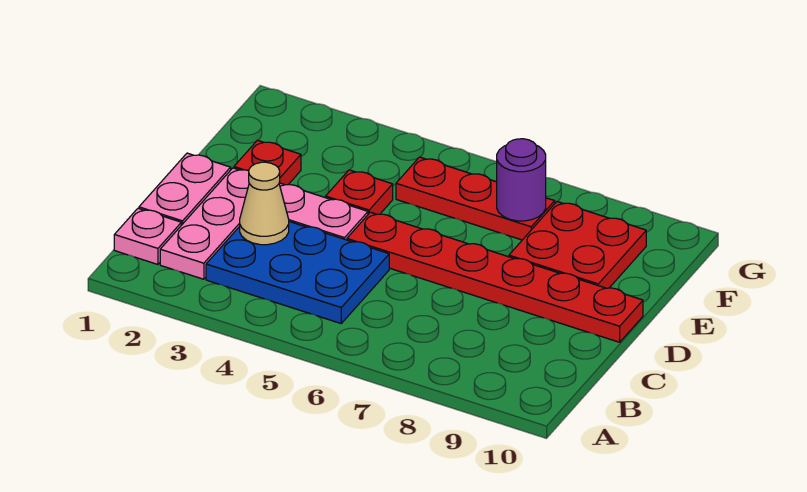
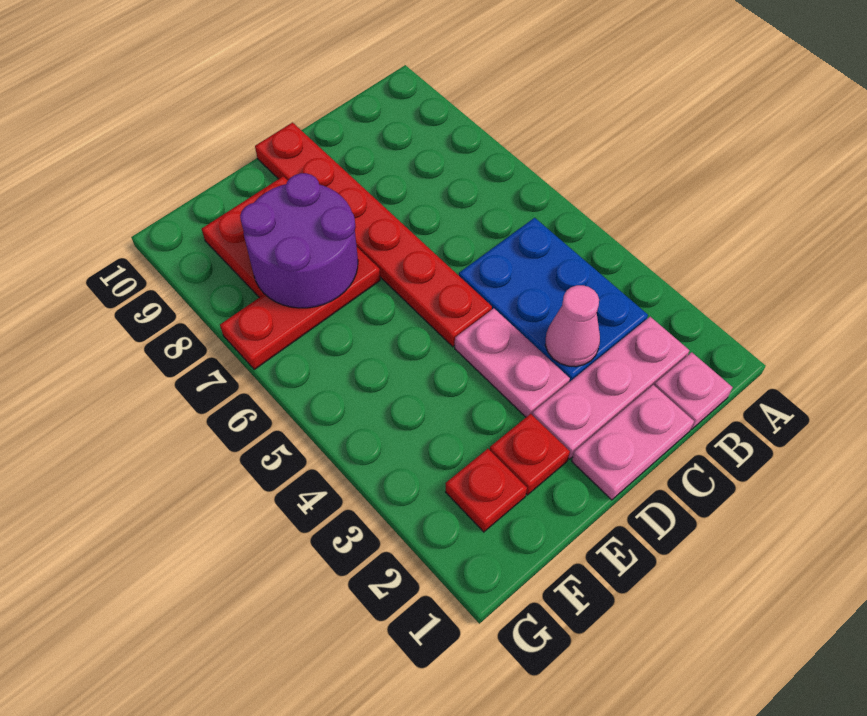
tan cone C3 level 2 -> pink cone C3 level 2
red plate E4 level 1 -> red plate F2 level 1
red plate F5:F7 level 1 -> red plate E7:G7 level 1
purple round brick F7 level 2 -> purple round brick E7:F8 level 2

